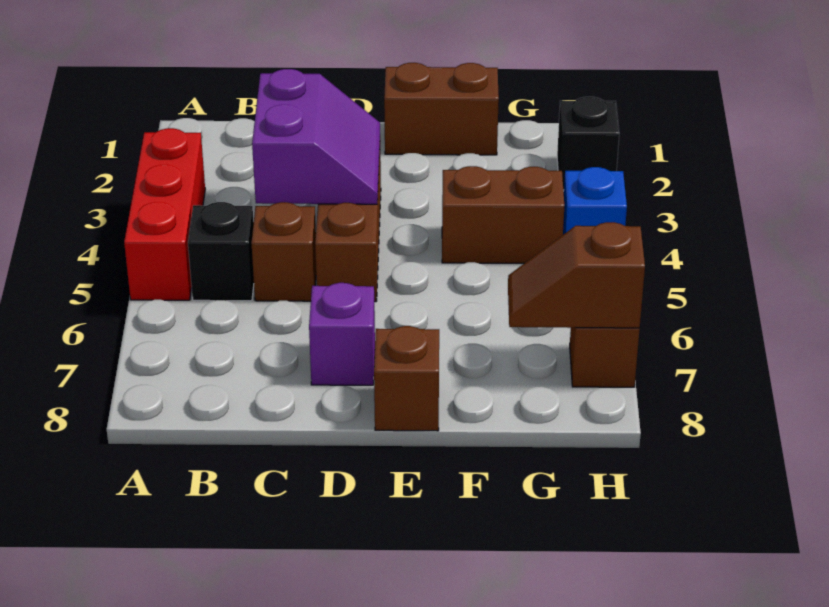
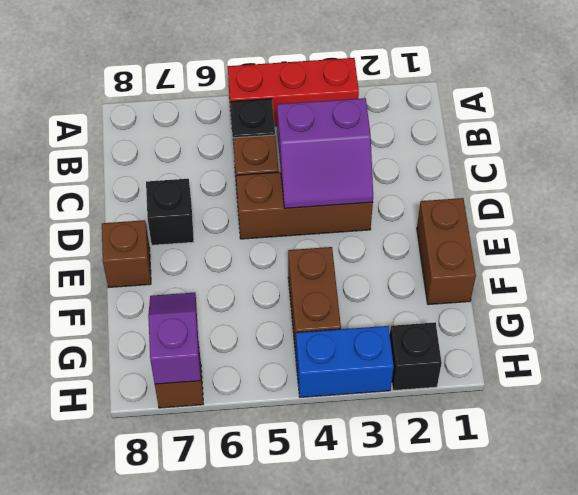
purple brick D7 level 1 -> black brick D7 level 1
brown slope G7:H7 level 2 top H -> purple slope G7:H7 level 2 top H
blue brick H4 level 1 -> blue brick H3:H4 level 1

